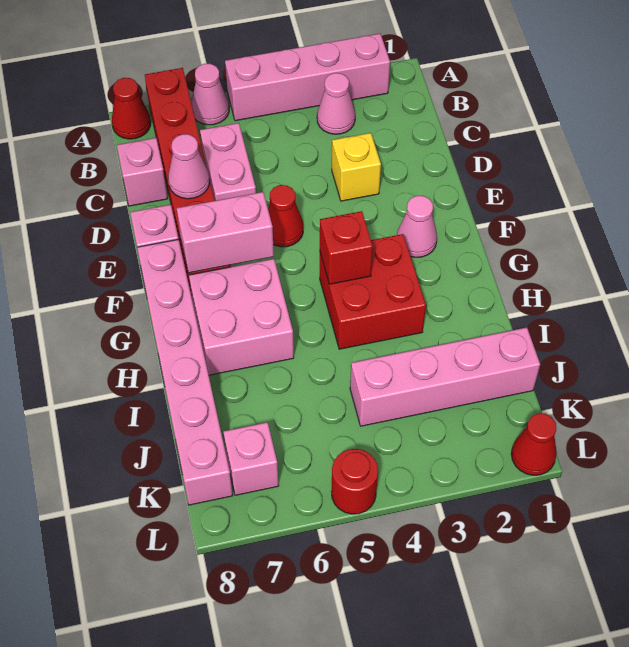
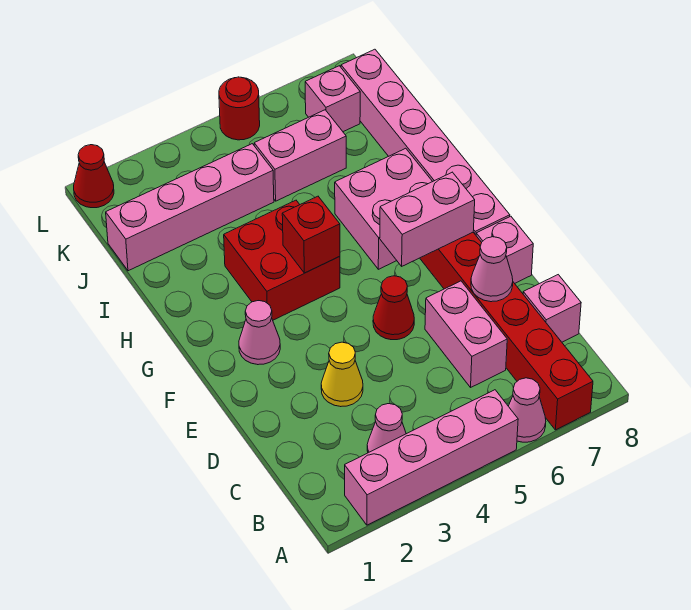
red cone A8 level 1 -> none
yellow brick D3 level 1 -> yellow cone D3 level 1
none -> pink brick J5:J6 level 1

